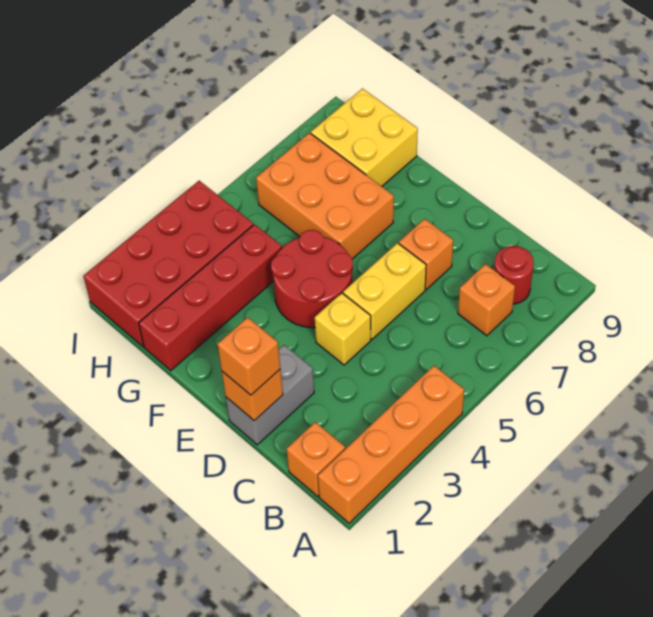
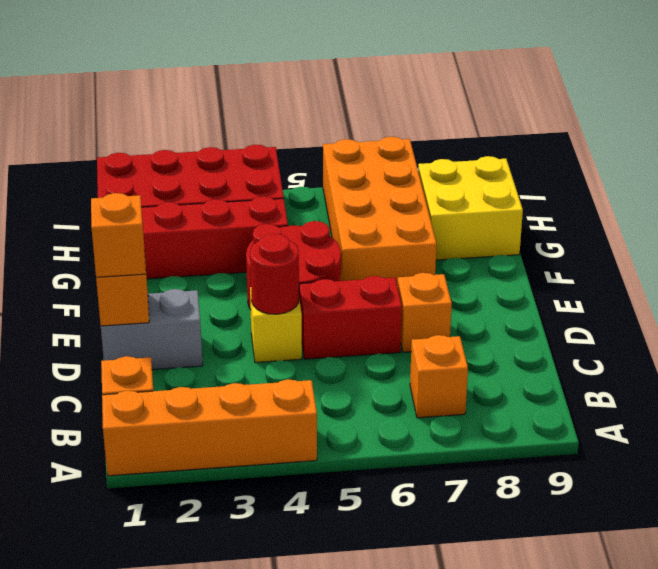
red round brick B8 level 1 -> red round brick D4 level 2
yellow brick D5:D6 level 1 -> red brick D5:D6 level 1
orange brick F6:H7 level 1 -> orange brick F6:I7 level 1

